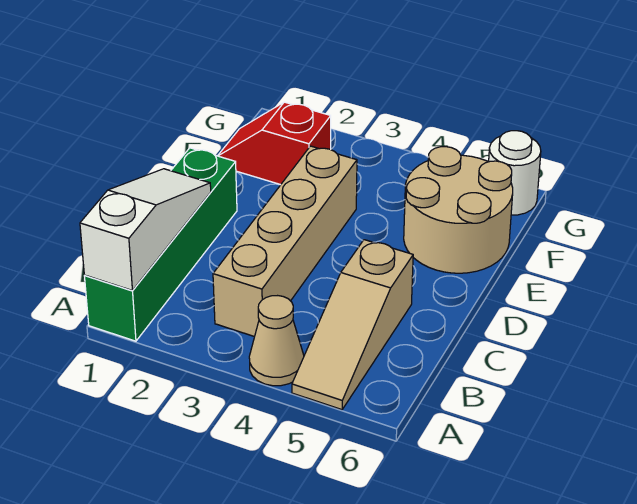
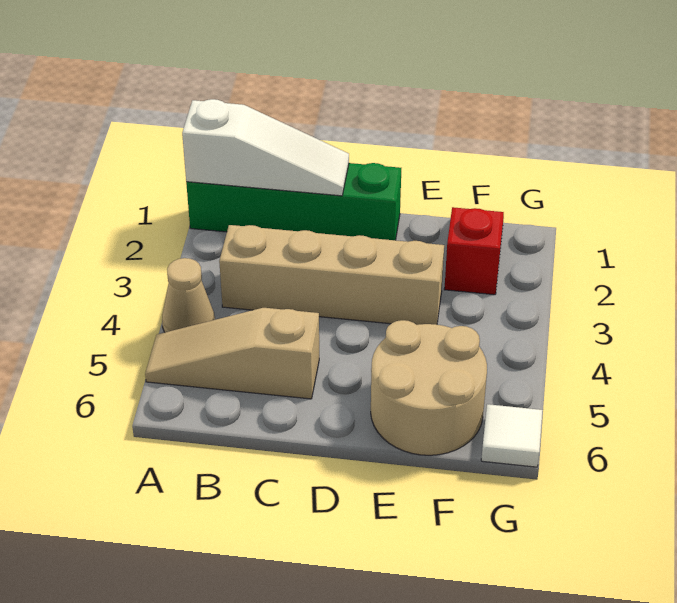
white round brick G6 level 1 -> white tile G6 level 1

